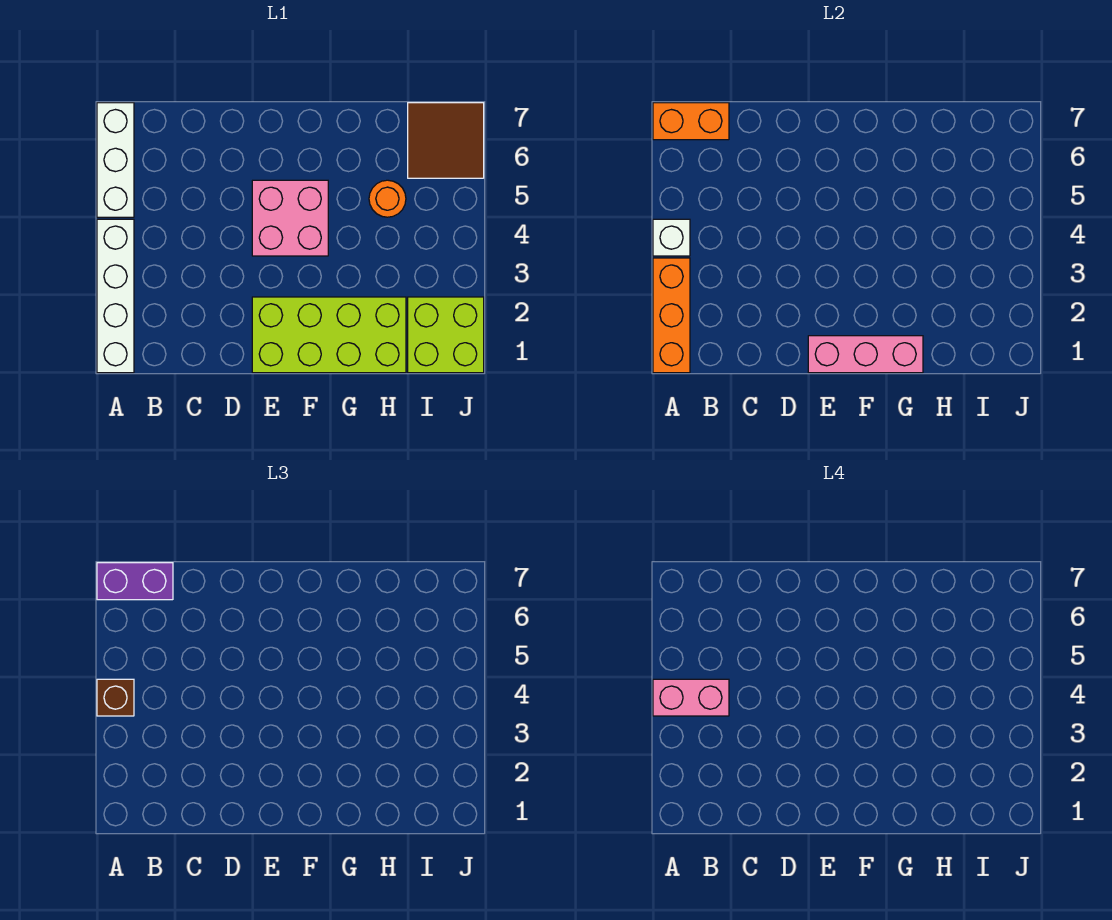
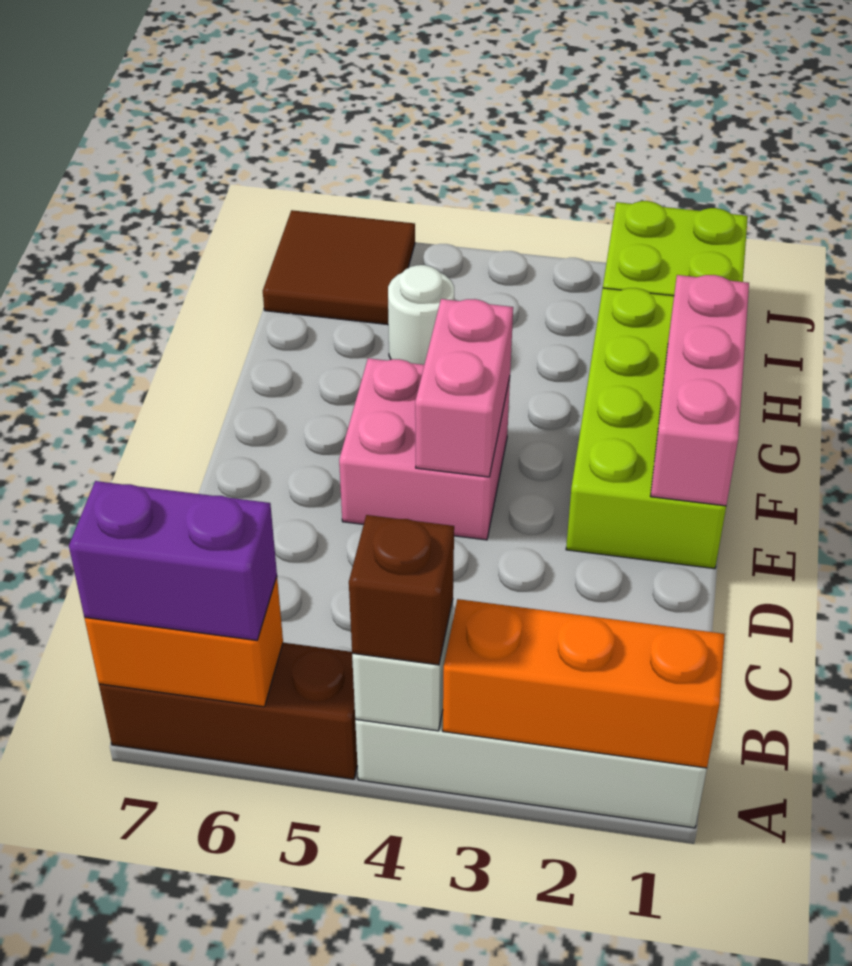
pink brick A4:B4 level 4 -> pink brick E4:F4 level 2
white brick A5:A7 level 1 -> brown brick A5:A7 level 1
orange brick A7:B7 level 2 -> orange brick A6:A7 level 2
purple brick A7:B7 level 3 -> purple brick A6:A7 level 3
orange round brick H5 level 1 -> white round brick H5 level 1

